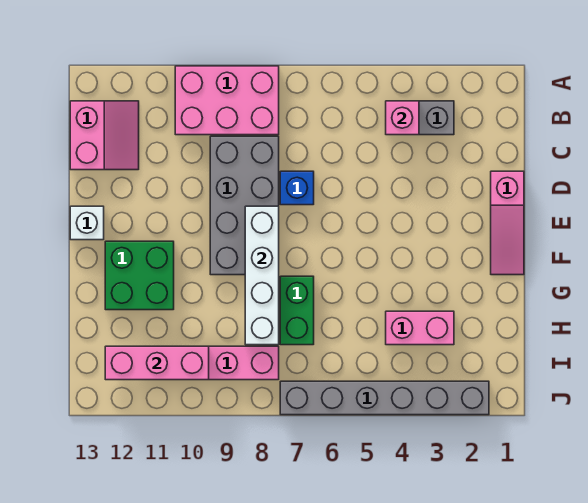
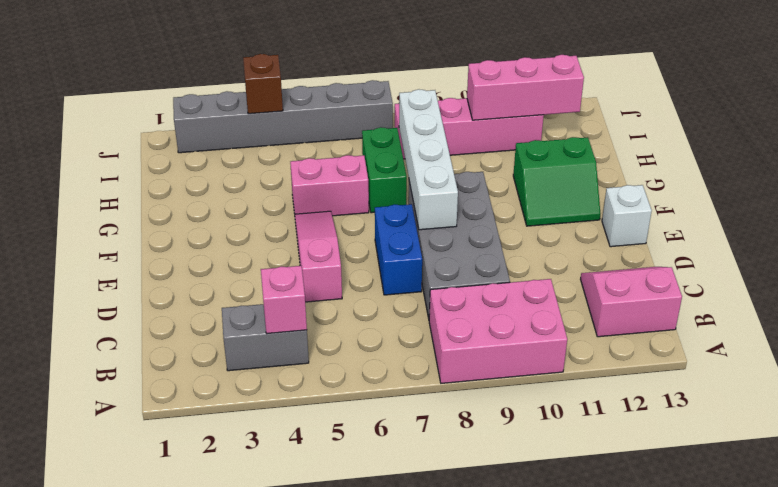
pink slope B12:C13 level 1 top 13 -> pink slope B12:C13 level 1 top B
pink slope D1:F1 level 1 top D -> pink slope D5:F5 level 1 top D
blue brick D7 level 1 -> blue brick D7:E7 level 1
green brick F11:G12 level 1 -> green slope F11:G12 level 1 top G
pink brick H3:H4 level 1 -> pink brick G5:G6 level 1
none -> brown brick J4 level 2

